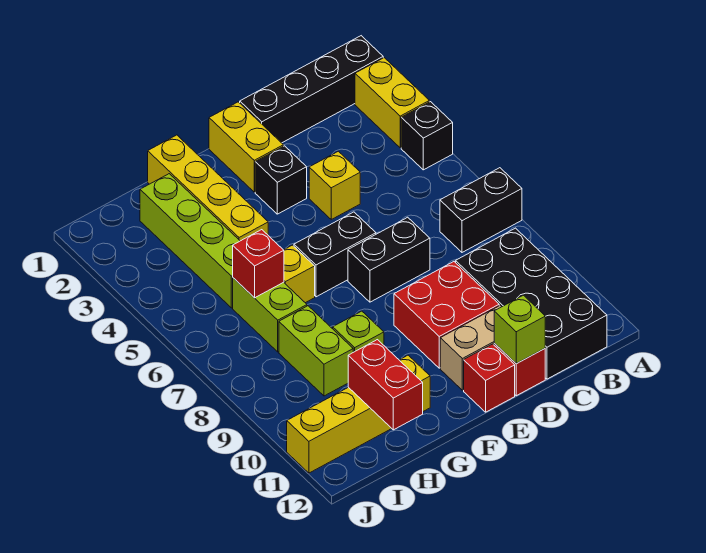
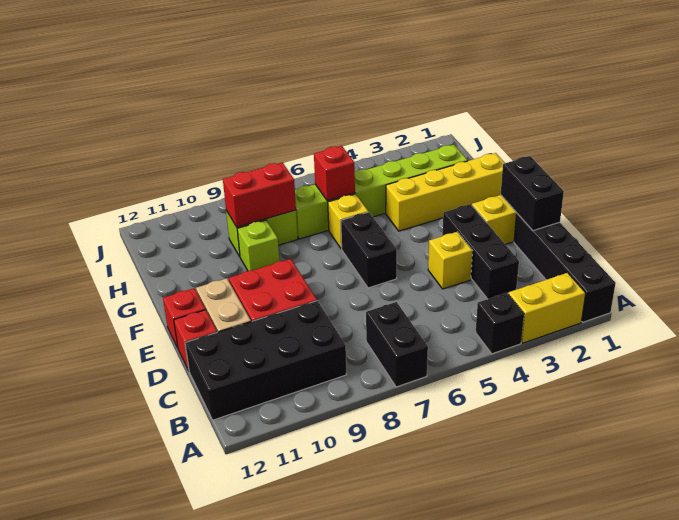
black brick D7:E7 level 1 -> black brick D1:E1 level 2
lime brick D12 level 2 -> none
black brick E3 level 1 -> black brick C3:E3 level 1
yellow brick G11:J11 level 1 -> none
red brick H11:H12 level 2 -> red brick H8:H9 level 2

